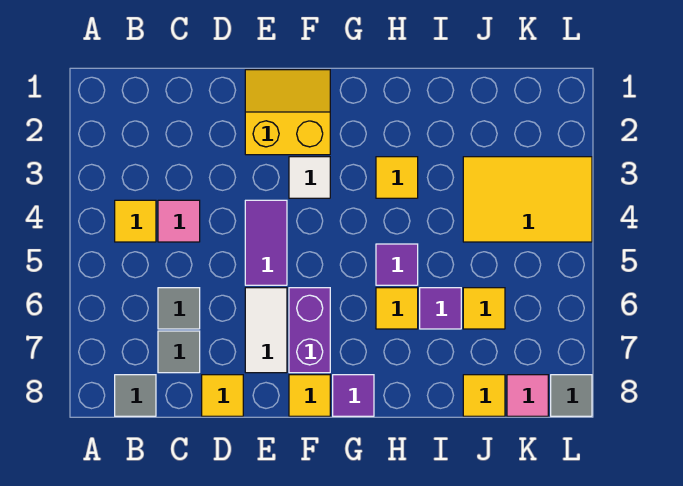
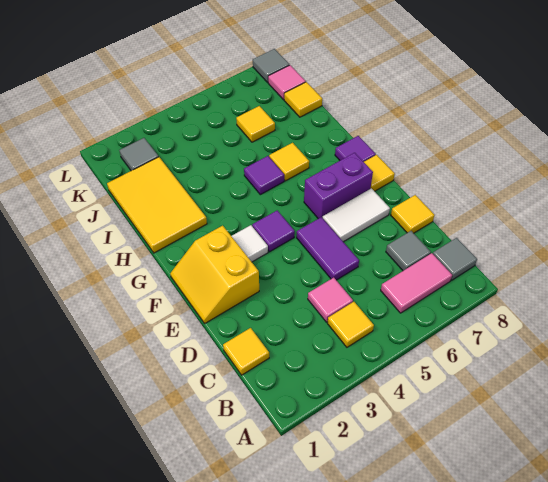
none -> pink tile B6:B7 level 1
grey tile C6 level 1 -> grey tile K2 level 1
purple tile E4:E5 level 1 -> purple tile D5:E5 level 1
yellow tile H3 level 1 -> yellow tile C1 level 1
purple tile I6 level 1 -> purple tile F4 level 1
yellow tile J3:L4 level 1 -> yellow tile H1:J2 level 1

